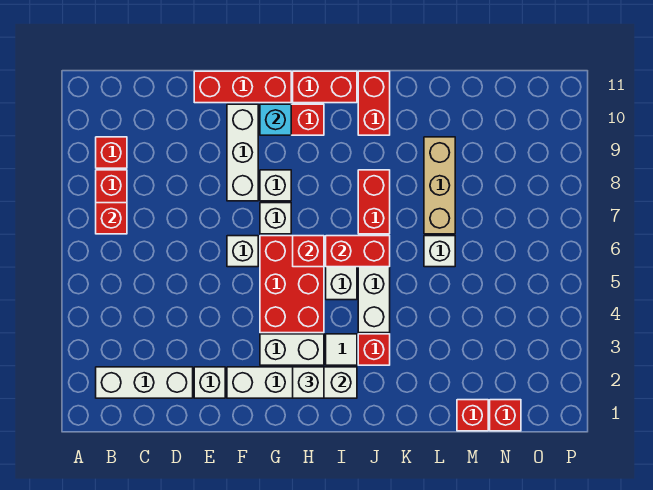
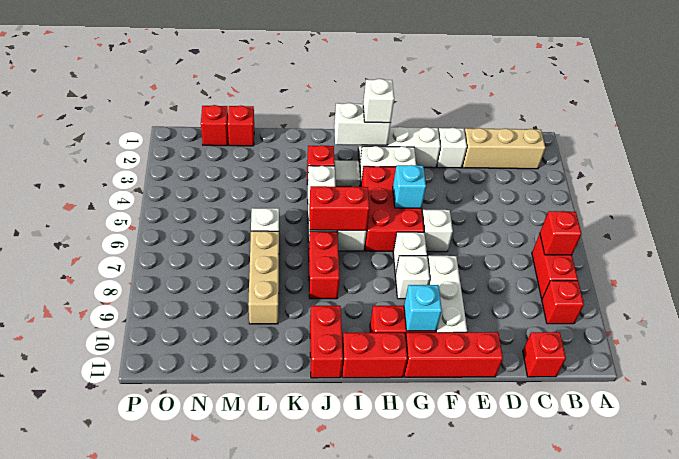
white brick B2:D2 level 1 -> tan brick B2:D2 level 1
none -> cyan brick G5 level 2
red brick H6 level 2 -> red brick C11 level 1

